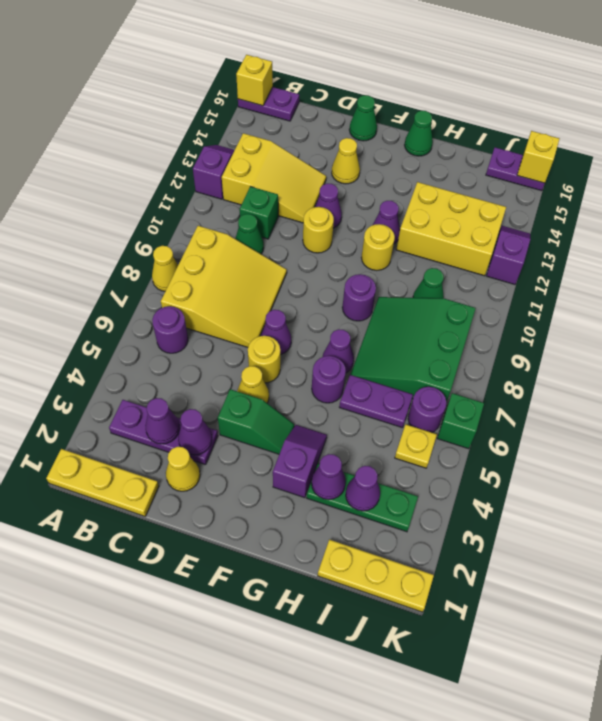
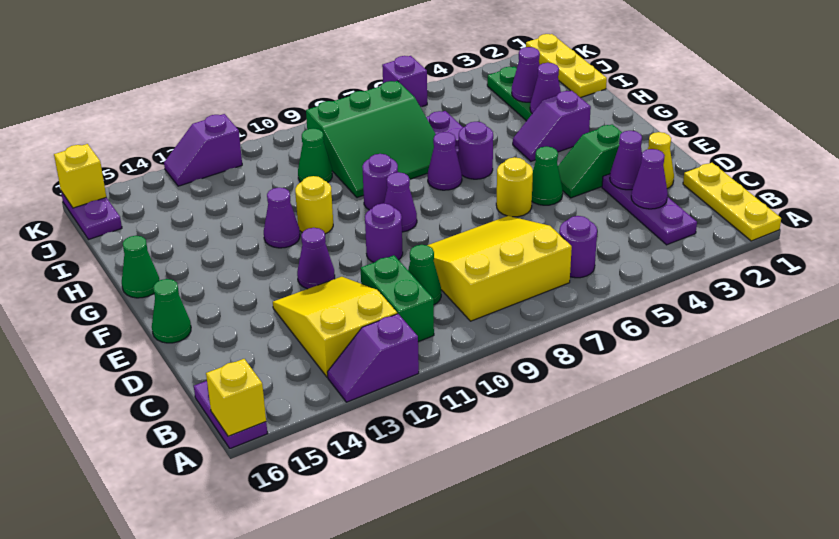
yellow cone A8 level 1 -> none
green brick C11 level 1 -> green brick B11:C11 level 1
green slope E4:F4 level 1 top E -> green slope E3:E4 level 1 top 3
yellow cone E5 level 1 -> green cone E5 level 1
purple cone E7 level 1 -> purple cone F9 level 1
yellow round brick E11 level 1 -> none
yellow cone E14 level 1 -> none
yellow brick H12:J13 level 1 -> none
yellow plate J5 level 1 -> none
purple round brick J6 level 1 -> purple round brick E10 level 1
green brick K6 level 1 -> purple brick K6 level 1

